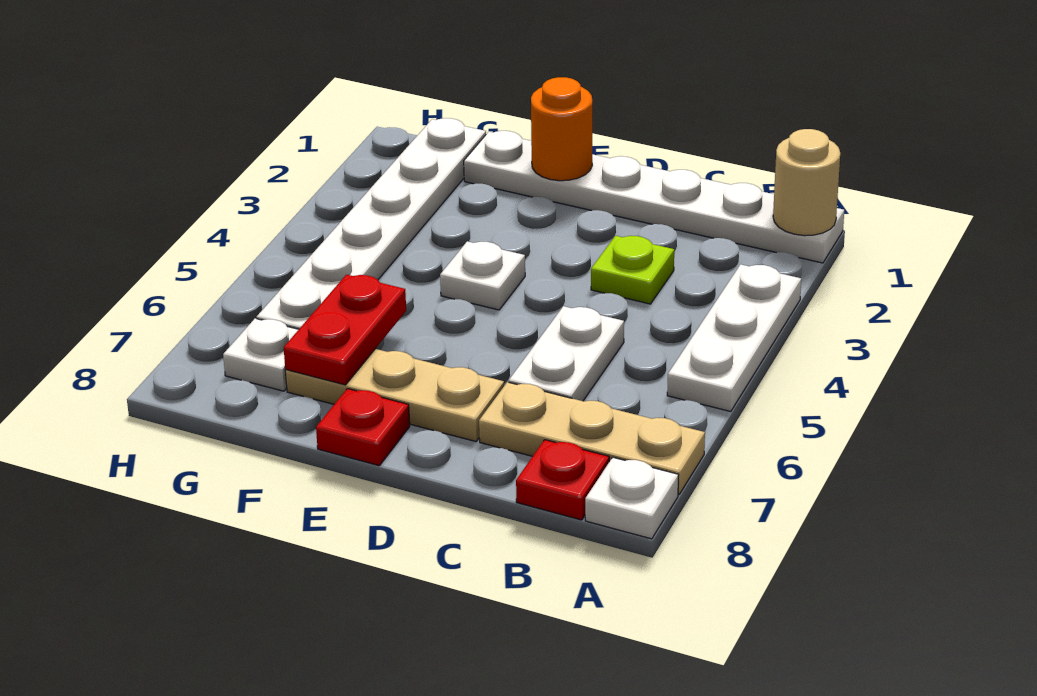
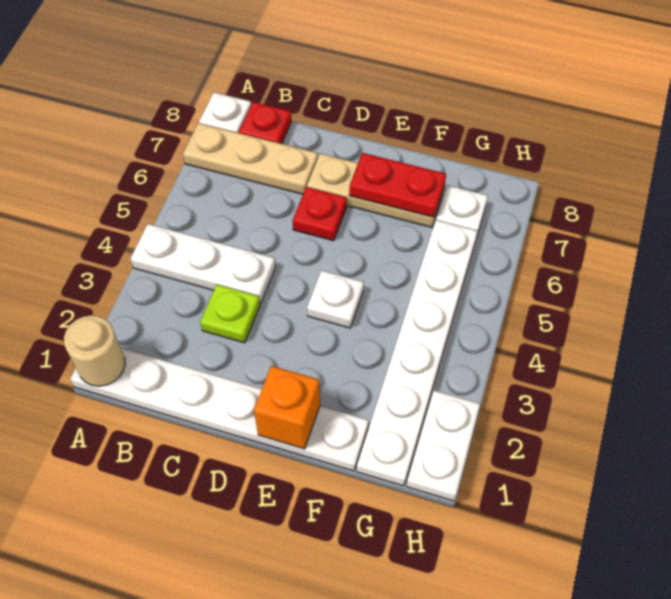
white plate A3:A5 level 1 -> white plate A4:C4 level 1
white plate C5:C6 level 1 -> white plate H1:H2 level 1
orange round brick E1 level 2 -> orange brick E1 level 2
red plate E8 level 1 -> red plate D6 level 1
red plate F6:F7 level 2 -> red plate E7:F7 level 2

